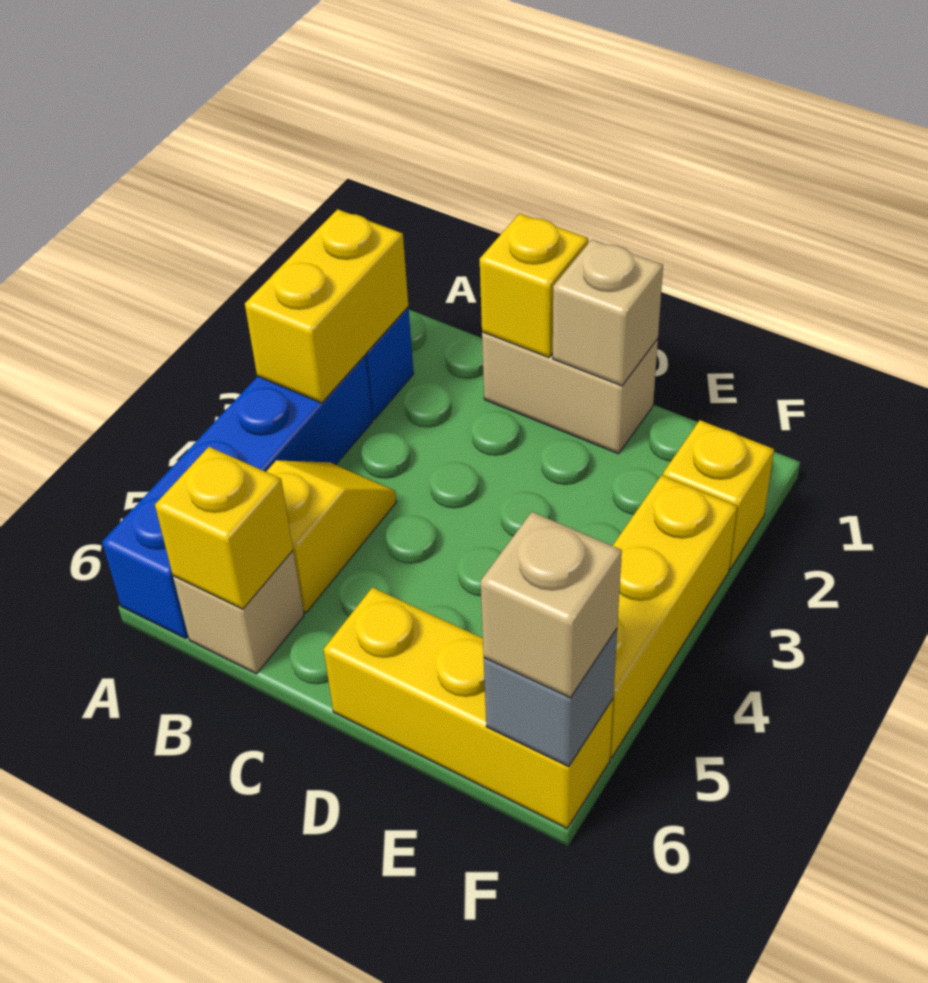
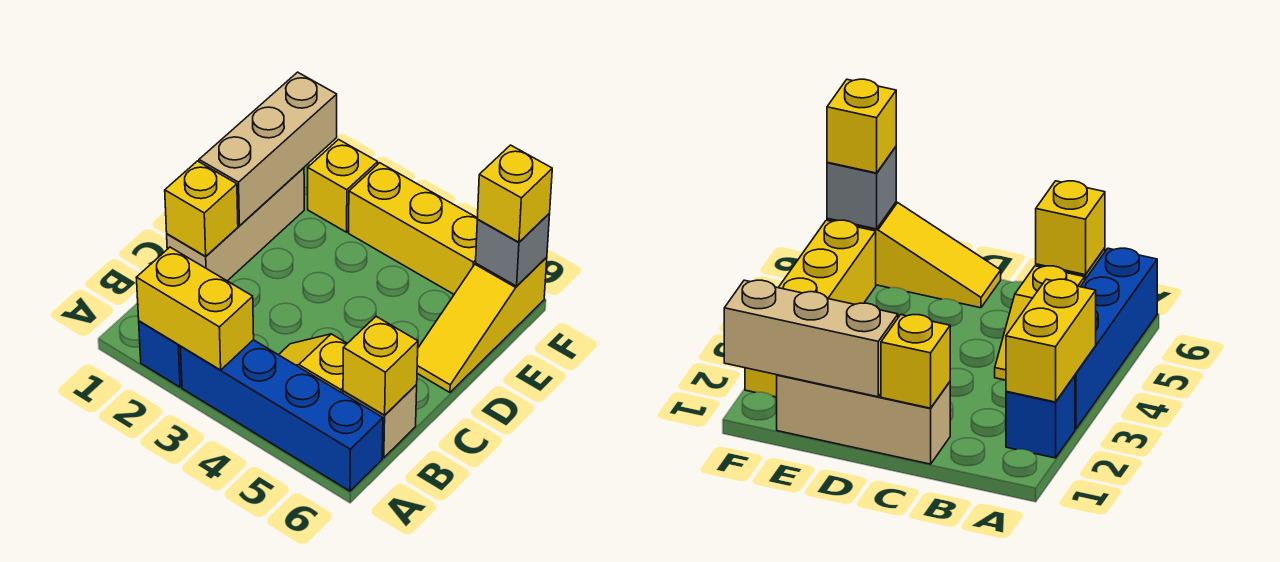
tan brick C1:D1 level 1 -> tan brick C1:E1 level 1
tan brick D1 level 2 -> tan brick D1:F1 level 2
yellow brick D6:F6 level 1 -> yellow slope D6:F6 level 1 top F
tan brick F6 level 3 -> yellow brick F6 level 3

